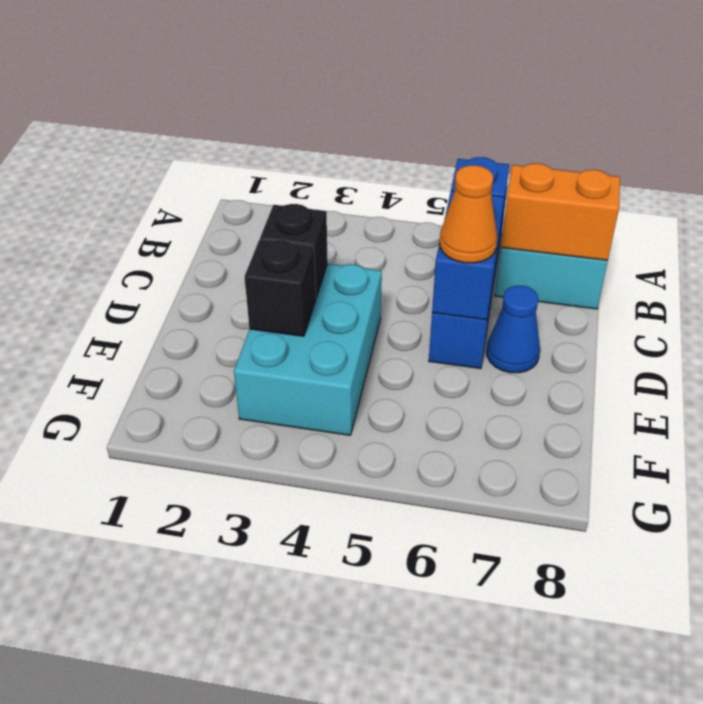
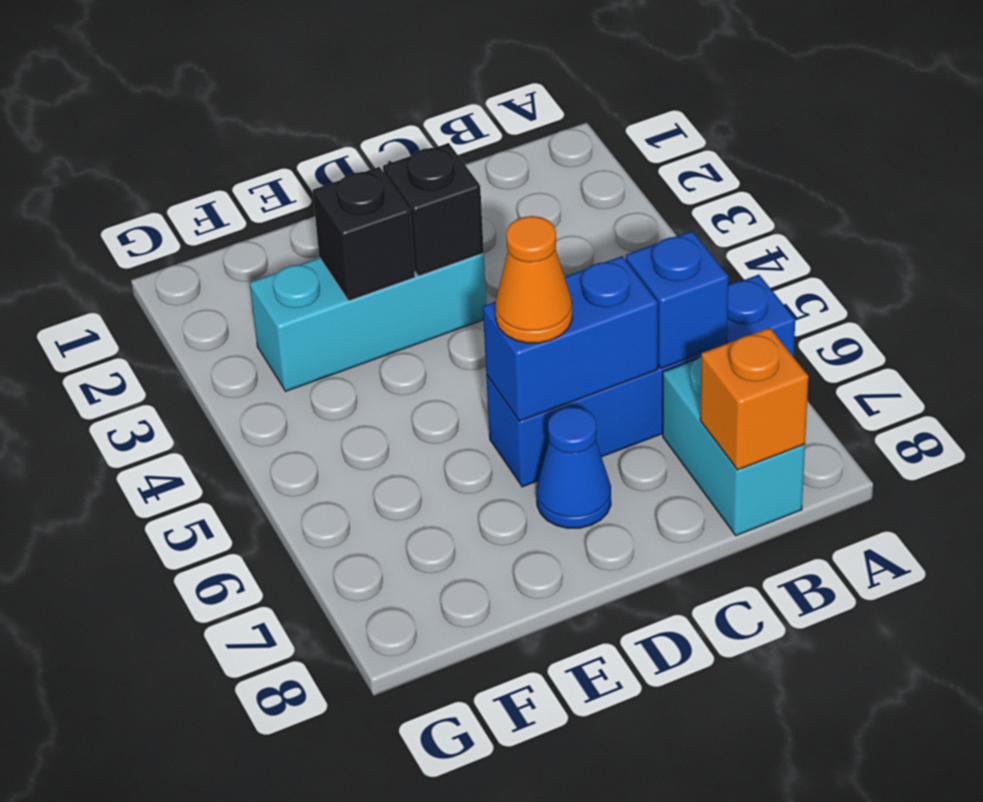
orange brick B7:B8 level 2 -> orange brick B8 level 2
cyan brick D3:F4 level 1 -> cyan brick D3:F3 level 1

